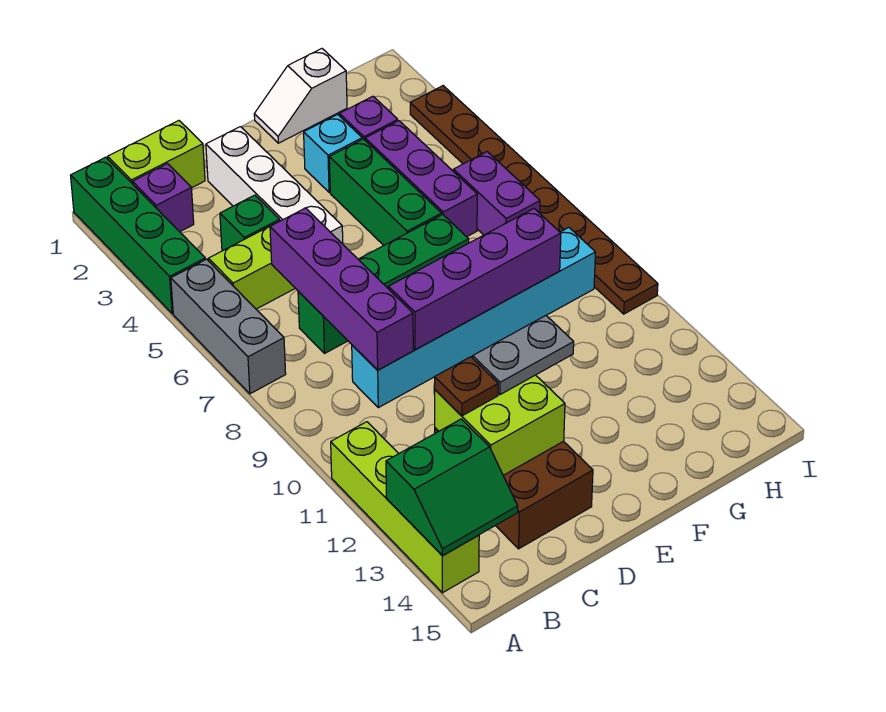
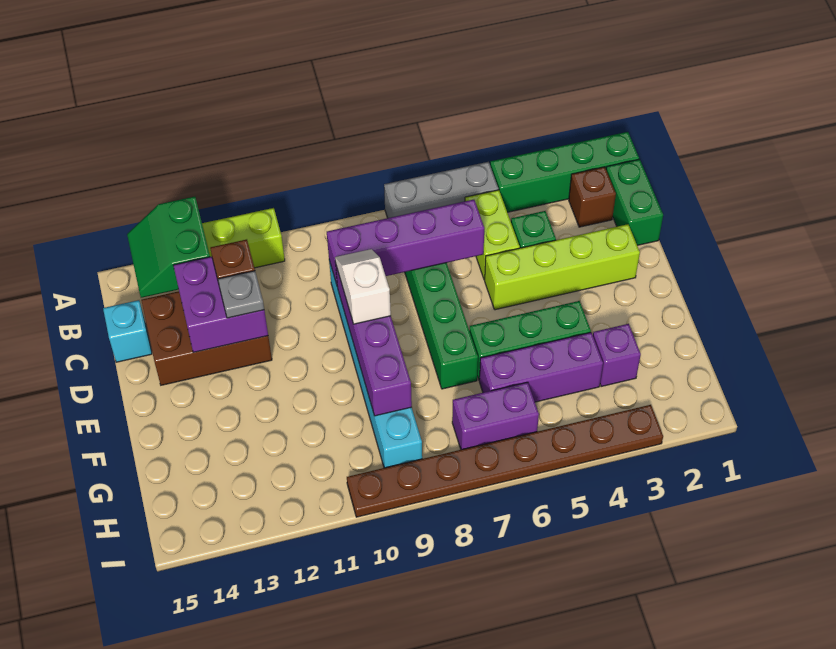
lime brick B1:C1 level 1 -> green brick B1:C1 level 1
purple brick B2 level 1 -> brown brick B2 level 1
lime brick C12:D13 level 2 -> purple brick C12:D13 level 2
white brick D2:D5 level 1 -> lime brick D2:D5 level 1
grey plate D12:E12 level 3 -> grey plate D12 level 3
white slope F1:G1 level 1 top G -> white slope D9:E9 level 3 top E
cyan brick F3 level 1 -> cyan brick C15 level 1

